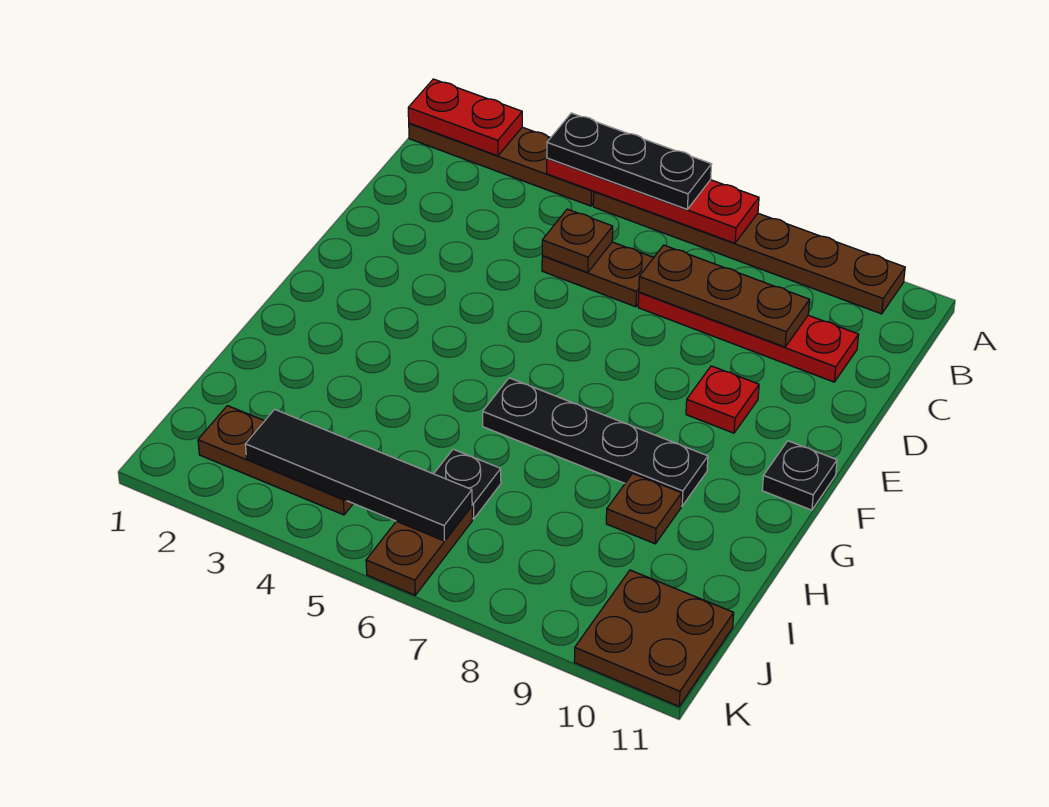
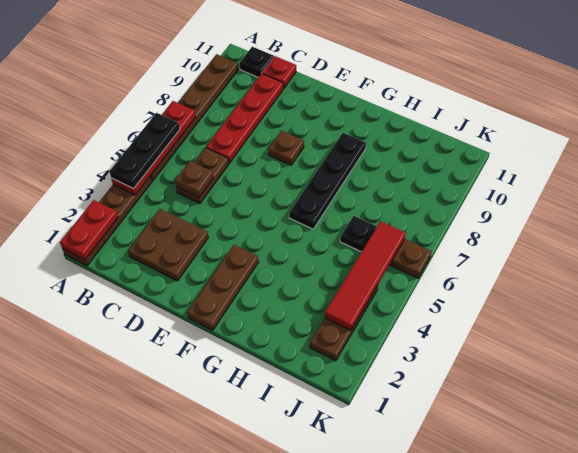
brown plate C7:C9 level 2 -> brown plate F1:F3 level 1
red plate E9 level 1 -> red plate C11 level 1
black plate F11 level 1 -> black plate B11 level 1
brown plate H9 level 1 -> brown plate E8 level 1
black tile J3:J6 level 2 -> red tile J3:J6 level 2
brown plate J10:K11 level 1 -> brown plate C2:D3 level 1

